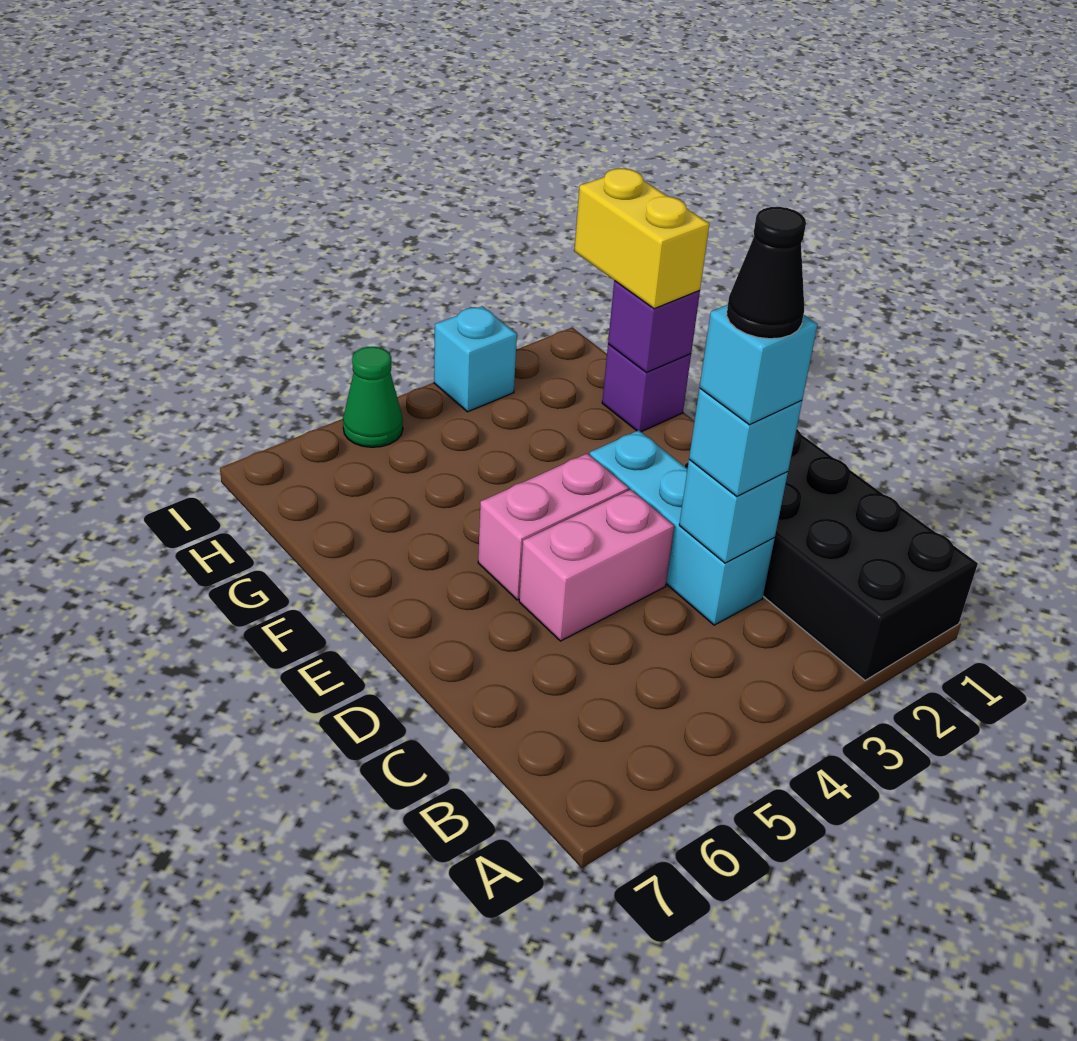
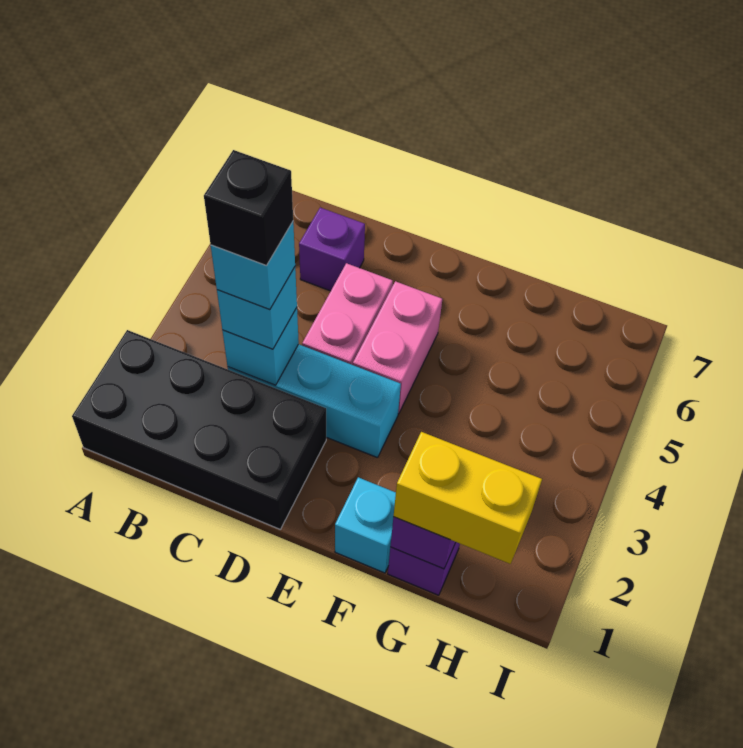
black cone C3 level 5 -> black brick C3 level 5
none -> purple brick C6 level 1
cyan brick I3 level 1 -> cyan brick F1 level 1
green cone I5 level 1 -> none

